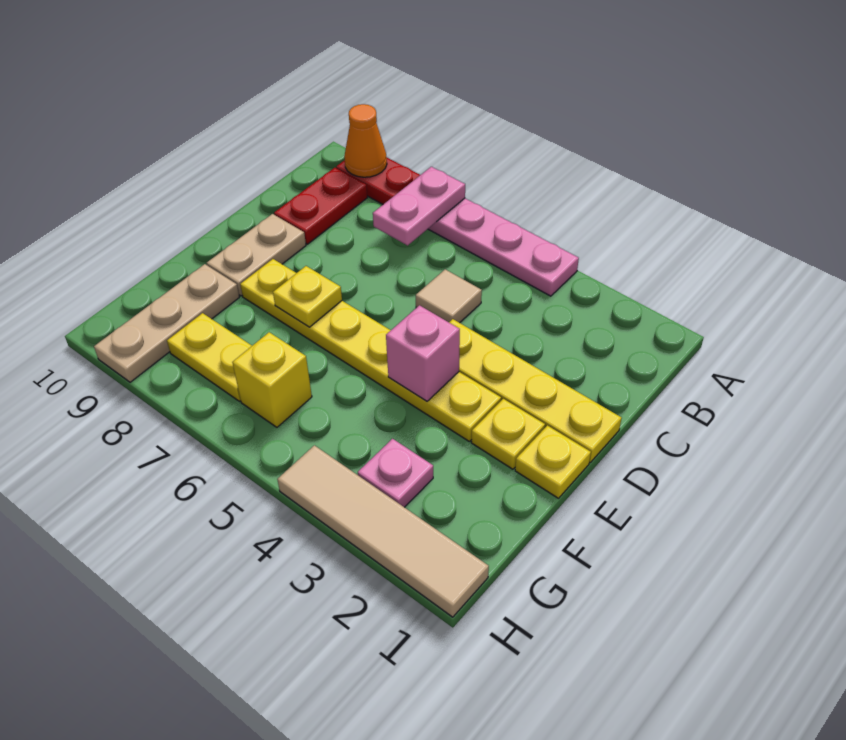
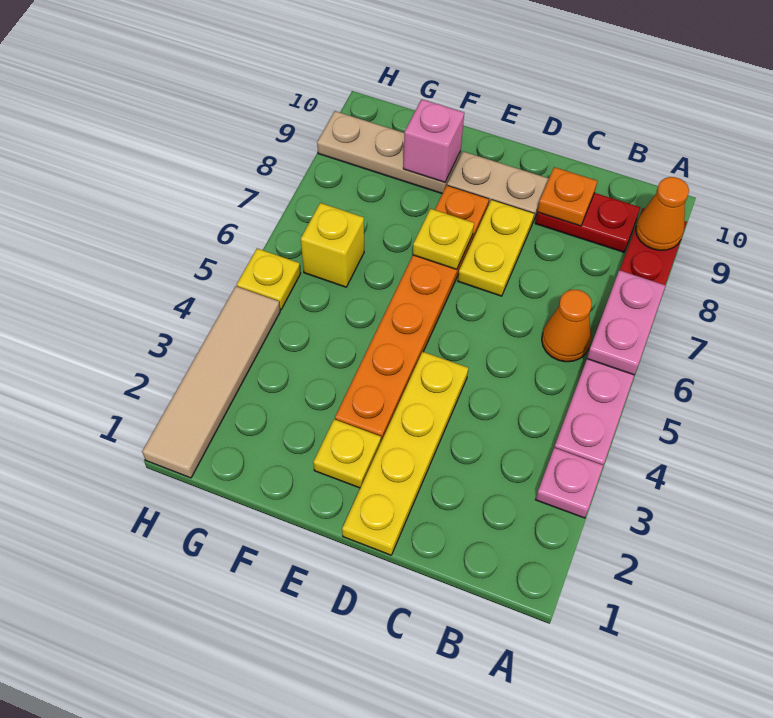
pink plate A7:B7 level 2 -> pink plate A6:A7 level 2
none -> orange cone B6 level 1
tan tile C5 level 1 -> none
none -> orange plate C9 level 2
yellow plate E1 level 1 -> yellow plate H5 level 1
yellow plate E3:E8 level 1 -> orange plate E3:E8 level 1
pink brick E4 level 2 -> pink brick F9 level 2
pink plate G3 level 1 -> pink plate A3 level 1
yellow plate G7:G8 level 1 -> yellow plate D7:D8 level 1

